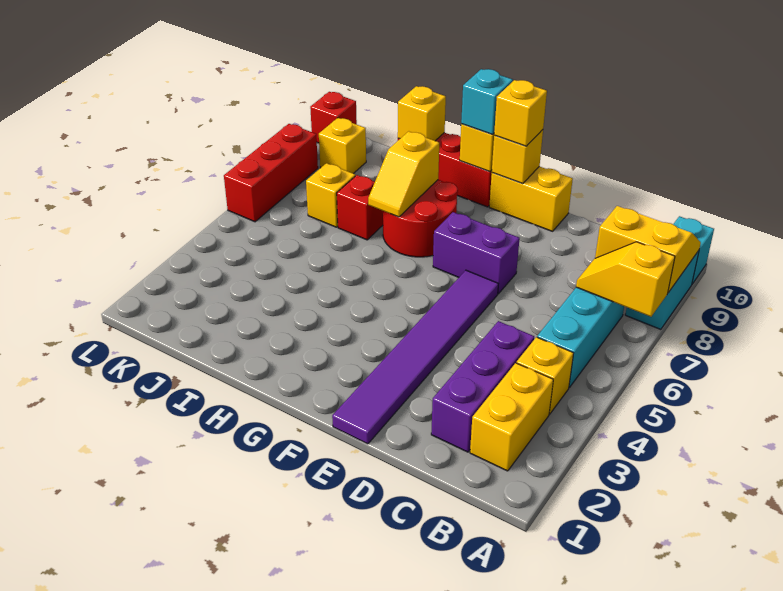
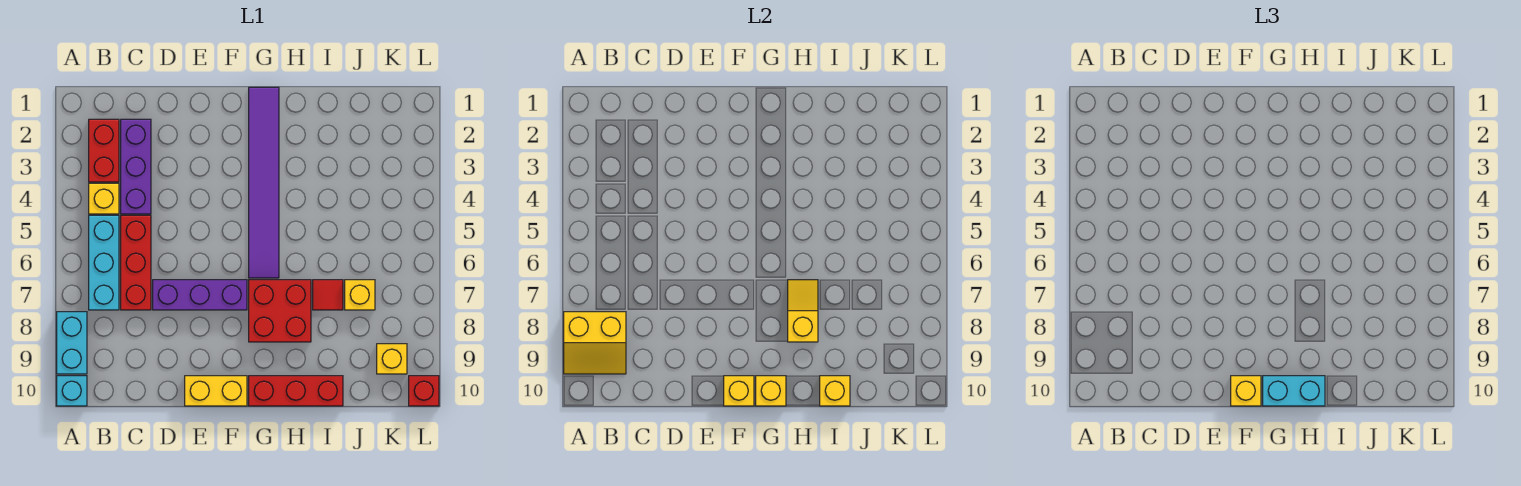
yellow slope A7:B7 level 2 top A -> none
yellow brick B2:B3 level 1 -> red brick B2:B3 level 1
purple tile E1:E6 level 1 -> purple tile G1:G6 level 1
purple brick E7:F7 level 1 -> purple brick D7:F7 level 1
red round brick G7:H8 level 1 -> red brick G7:H8 level 1
cyan brick G10 level 3 -> cyan brick G10:H10 level 3
red brick I7 level 1 -> red tile I7 level 1
red brick L6:L8 level 1 -> red brick C5:C7 level 1

